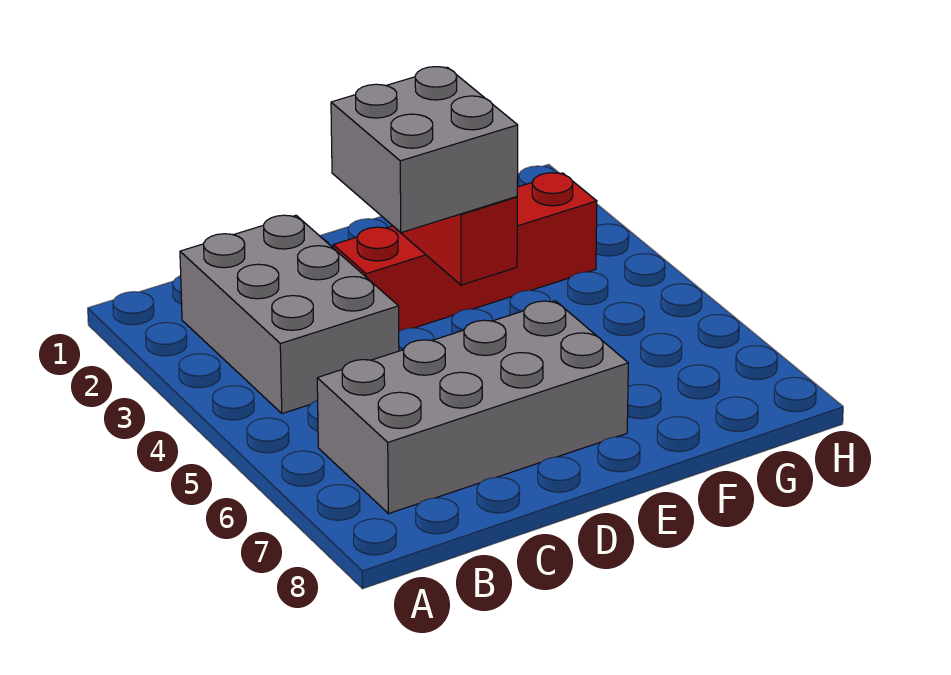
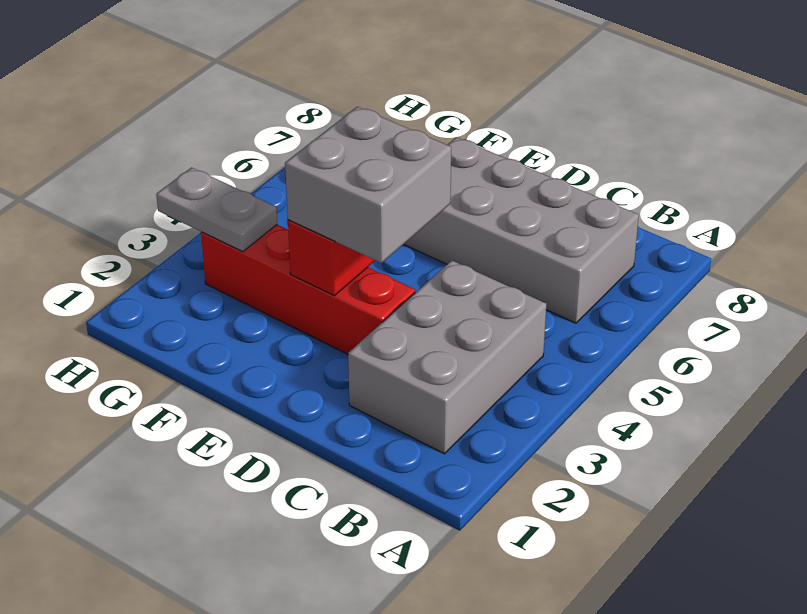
none -> grey plate G3:H3 level 2

